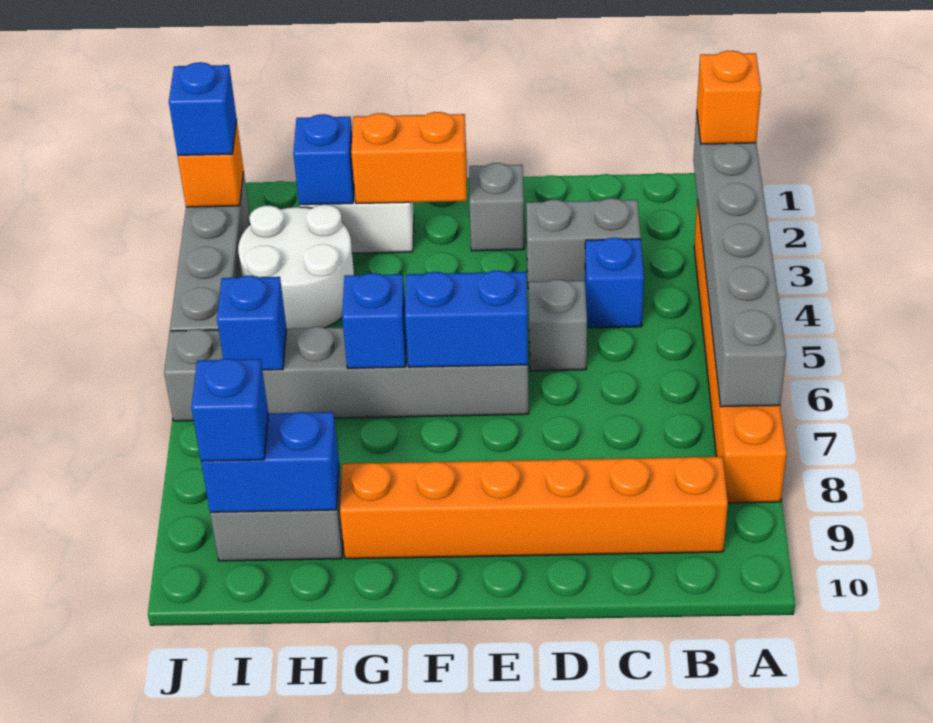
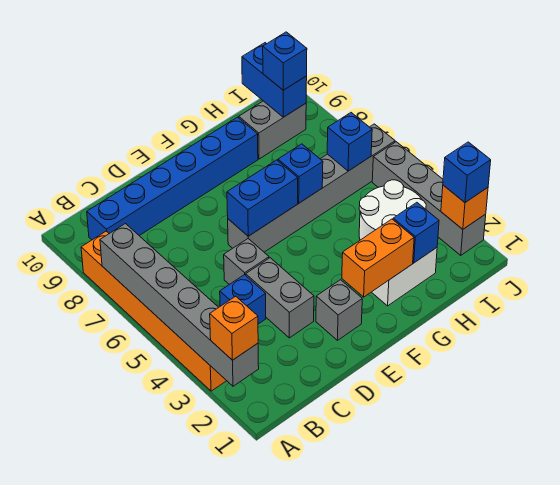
orange brick B9:G9 level 1 -> blue brick B9:G9 level 1
grey brick C3:D3 level 1 -> grey brick D3:D4 level 1
blue brick H9:I9 level 2 -> blue brick I9:I10 level 2

